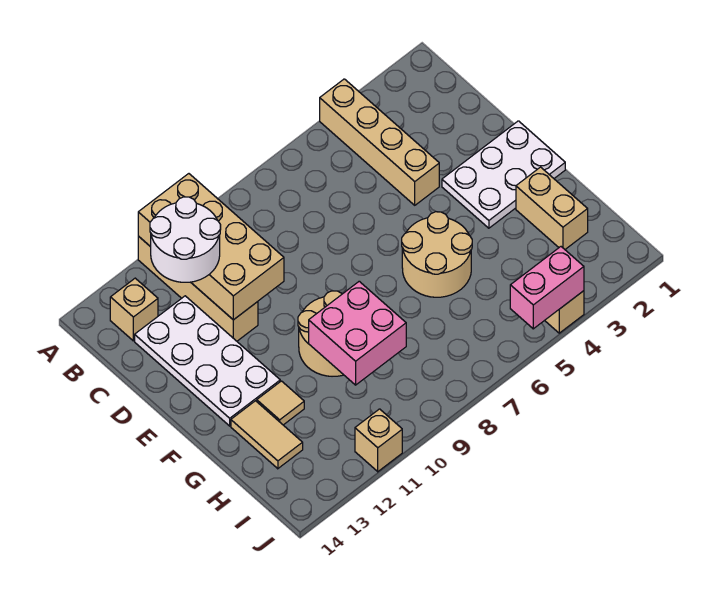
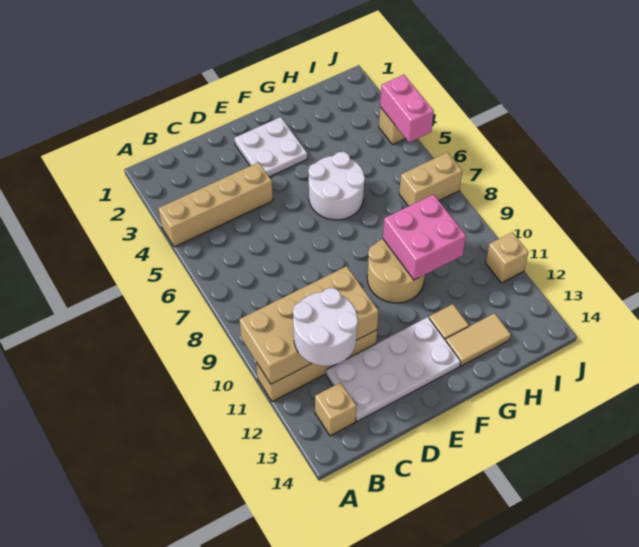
white plate E1:F3 level 1 -> white plate E2:F3 level 1
tan round brick F5:G6 level 1 -> white round brick F5:G6 level 1
tan brick G2:H2 level 1 -> tan brick I7:J7 level 1

